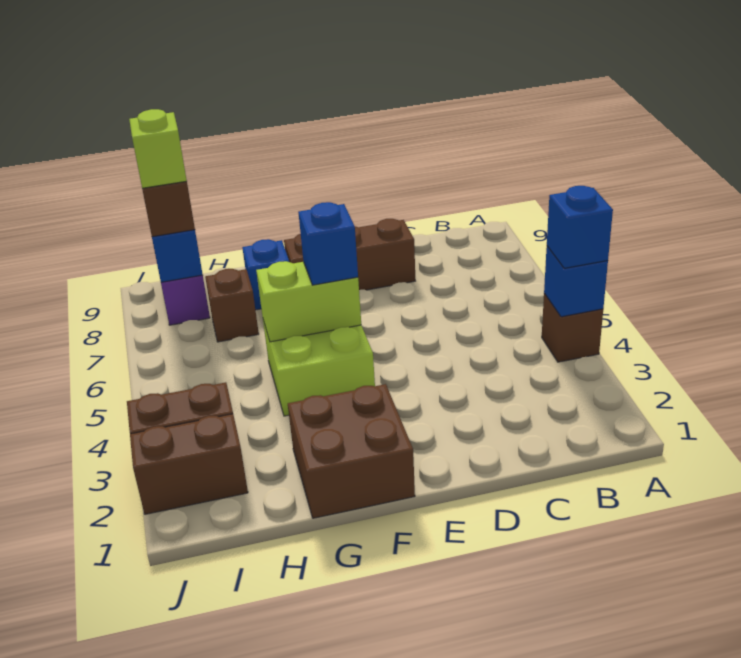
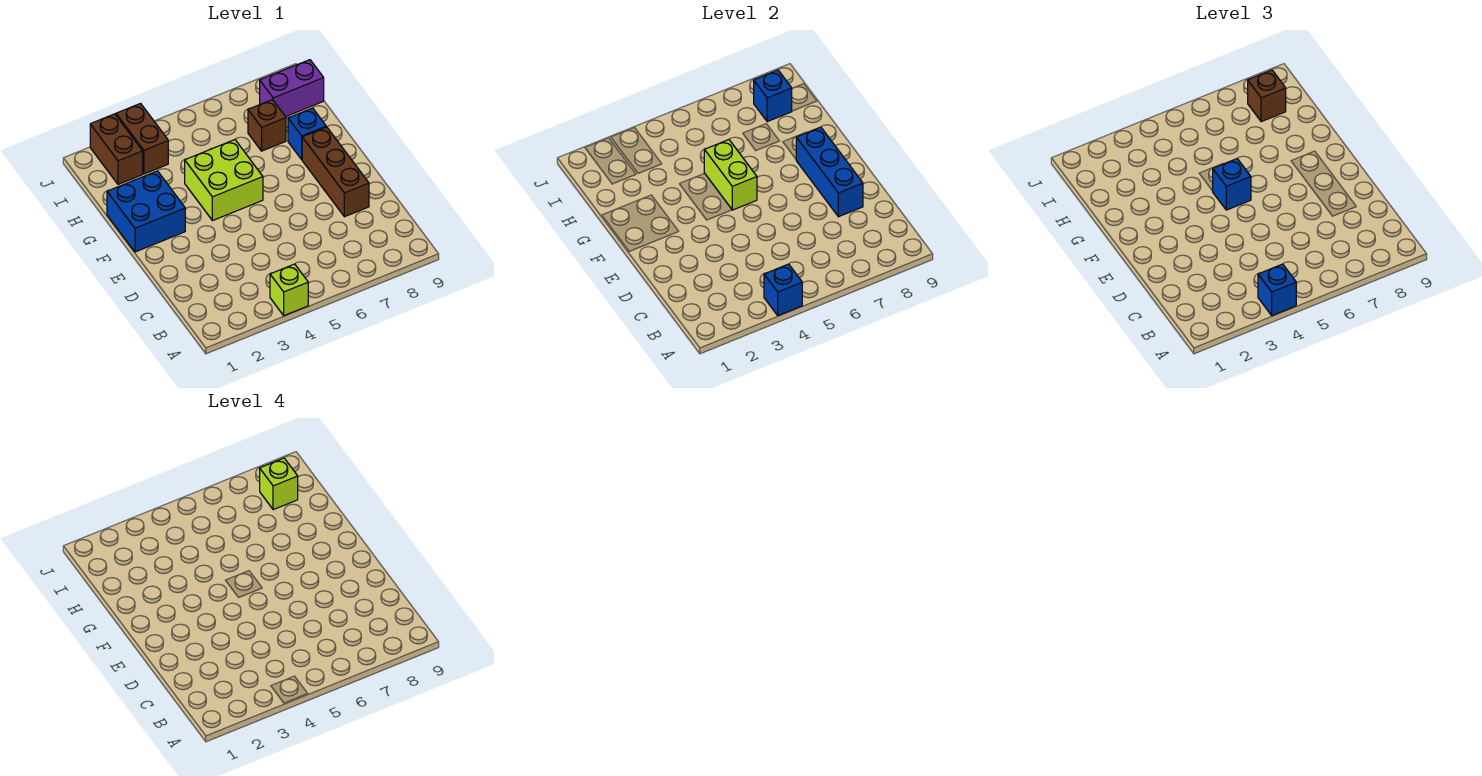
brown brick A4 level 1 -> lime brick A4 level 1
none -> blue brick D8:F8 level 2
brown brick F1:G2 level 1 -> blue brick F1:G2 level 1

